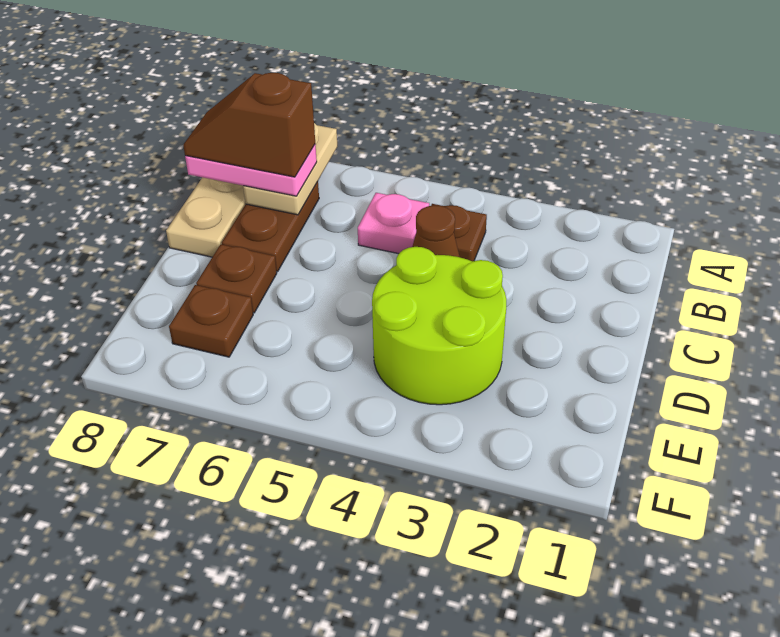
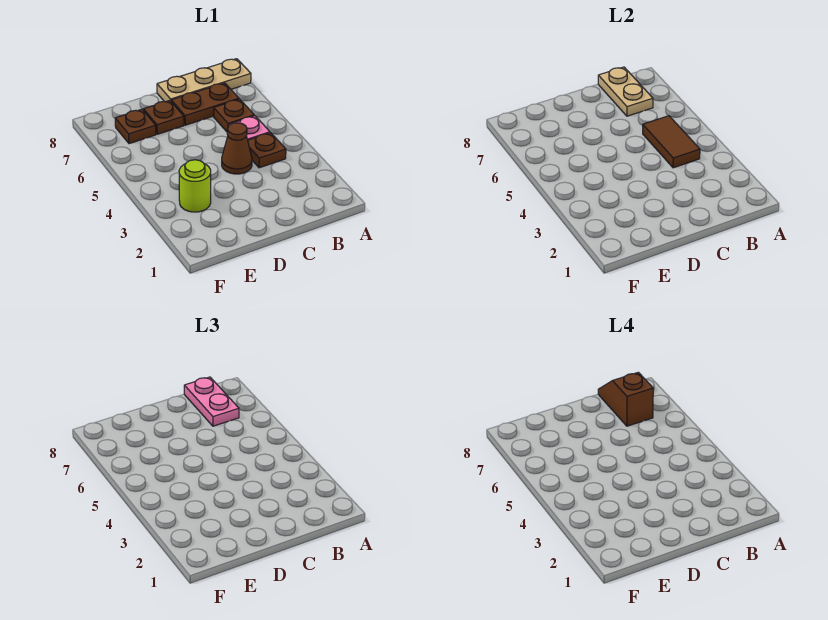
tan plate A7:B7 level 2 -> tan plate B7:B8 level 2
none -> brown tile B4:B5 level 2
none -> brown plate B6 level 1
lime round brick D3:E4 level 1 -> lime round brick E3 level 1

